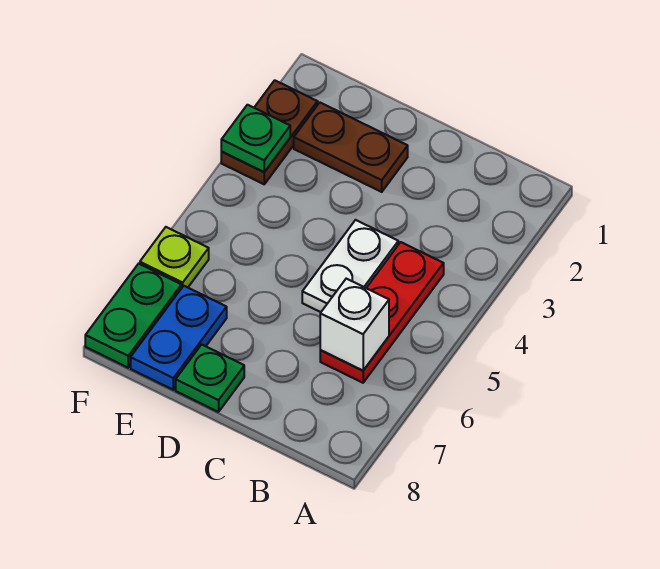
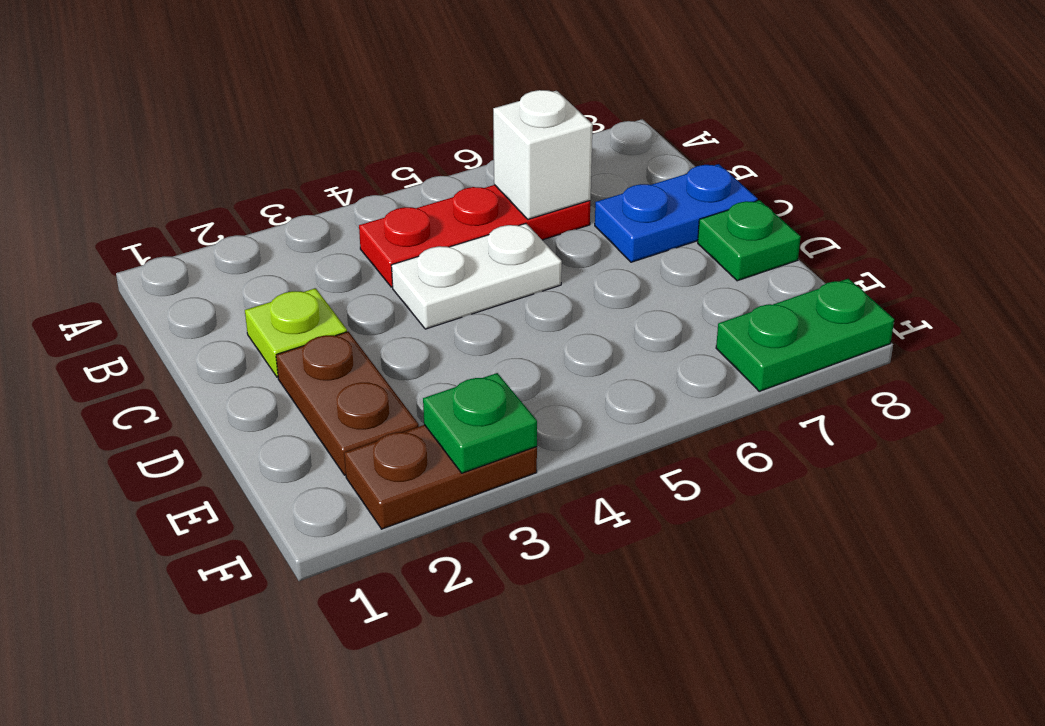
blue plate E7:E8 level 1 -> blue plate C7:C8 level 1
lime plate F6 level 1 -> lime plate C2 level 1

